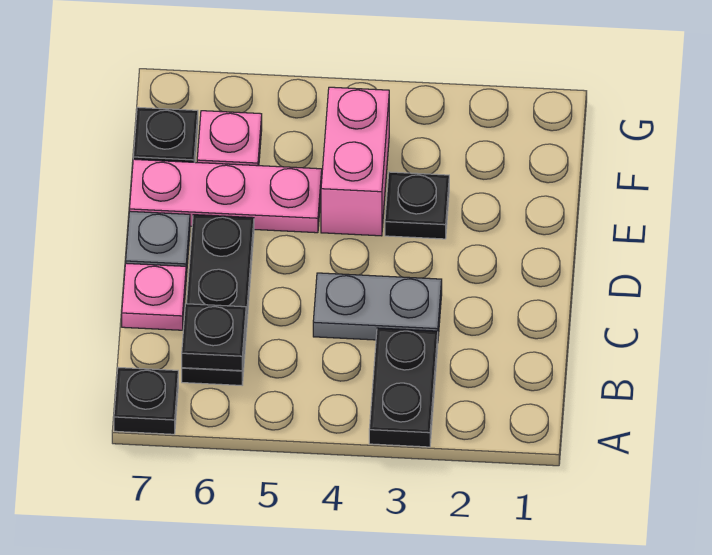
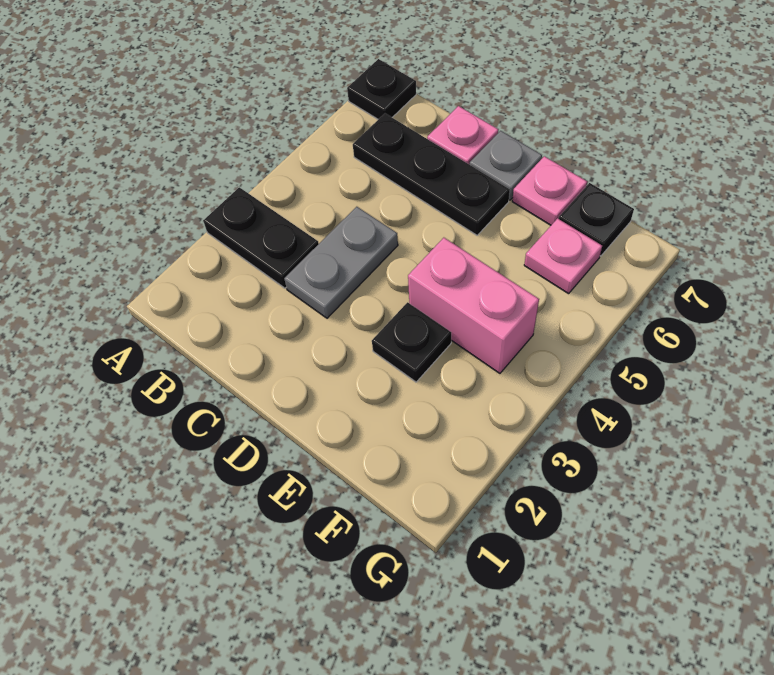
black plate B6 level 2 -> none
pink plate E5:E7 level 1 -> pink plate E7 level 1

